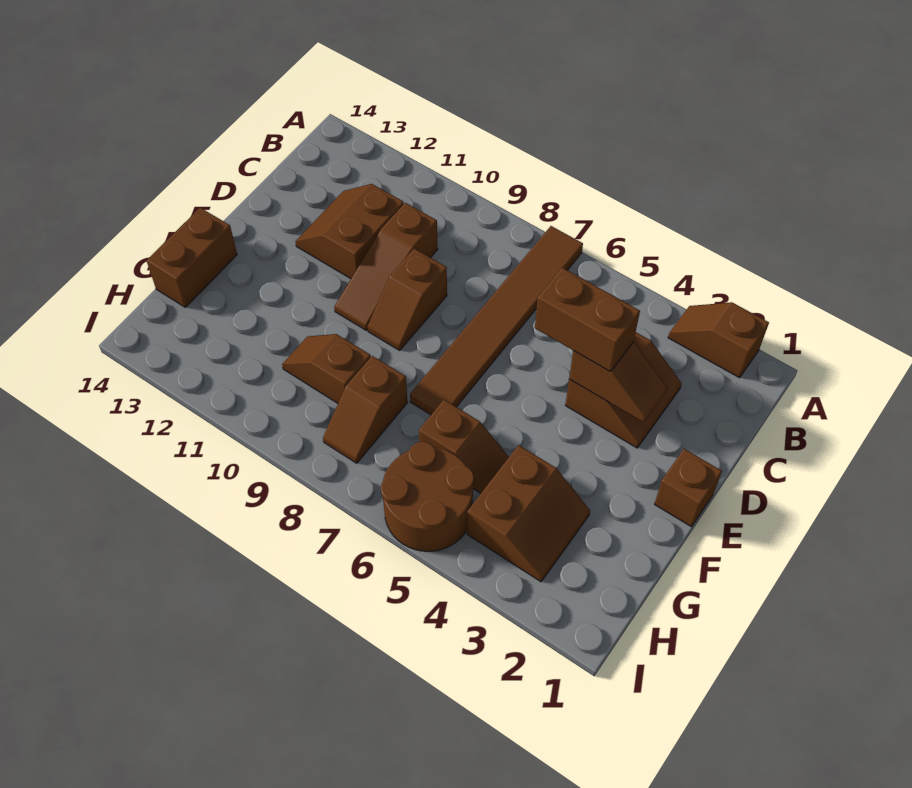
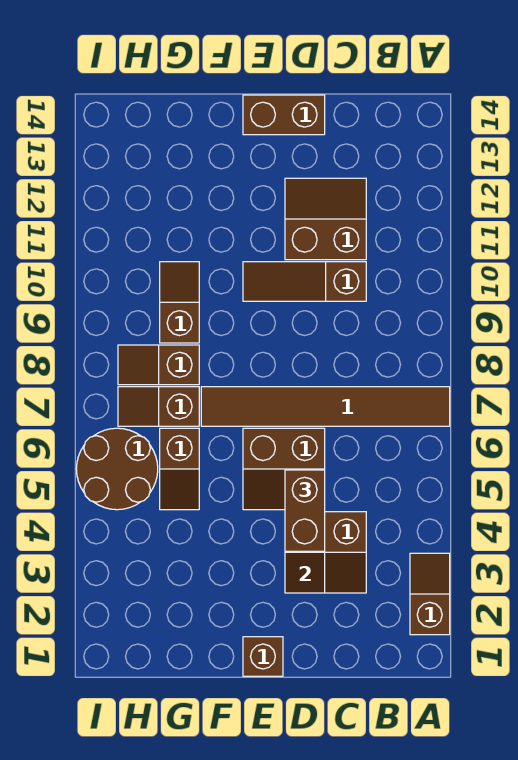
brown slope D9:E9 level 1 top D -> brown slope G7:H7 level 1 top G
brown brick F14:G14 level 1 -> brown brick D14:E14 level 1
brown slope G3:H4 level 1 top 4 -> brown slope D5:E6 level 1 top 6

